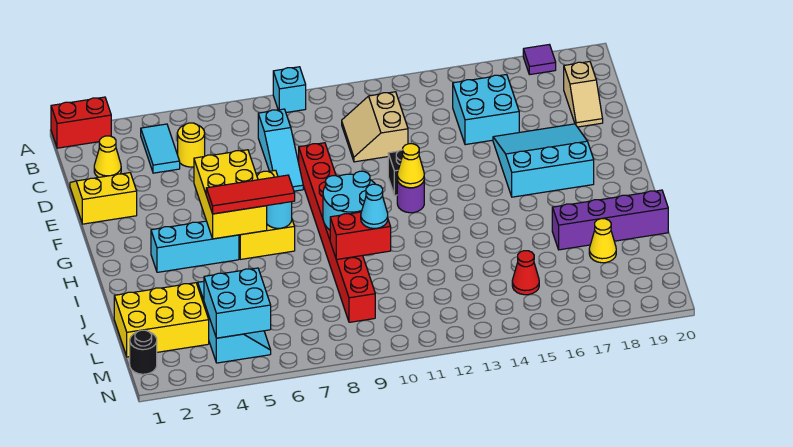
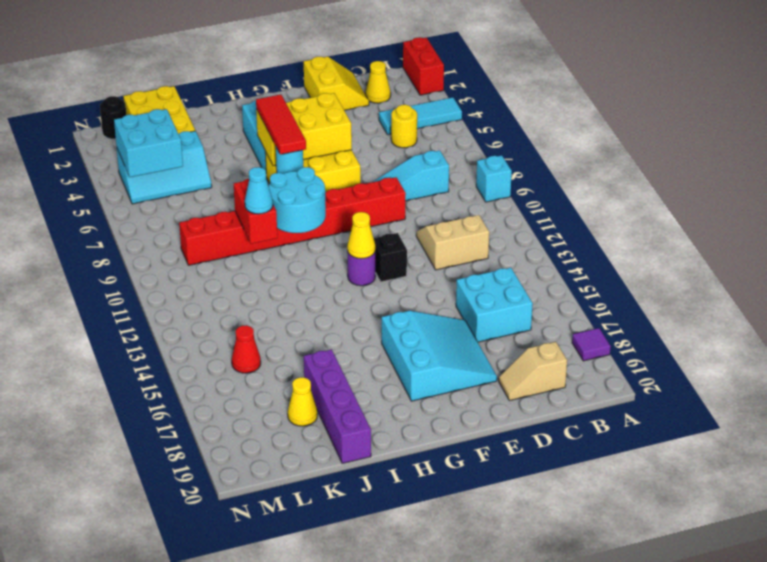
cyan tile B4:C4 level 1 -> cyan tile A4:C4 level 1

